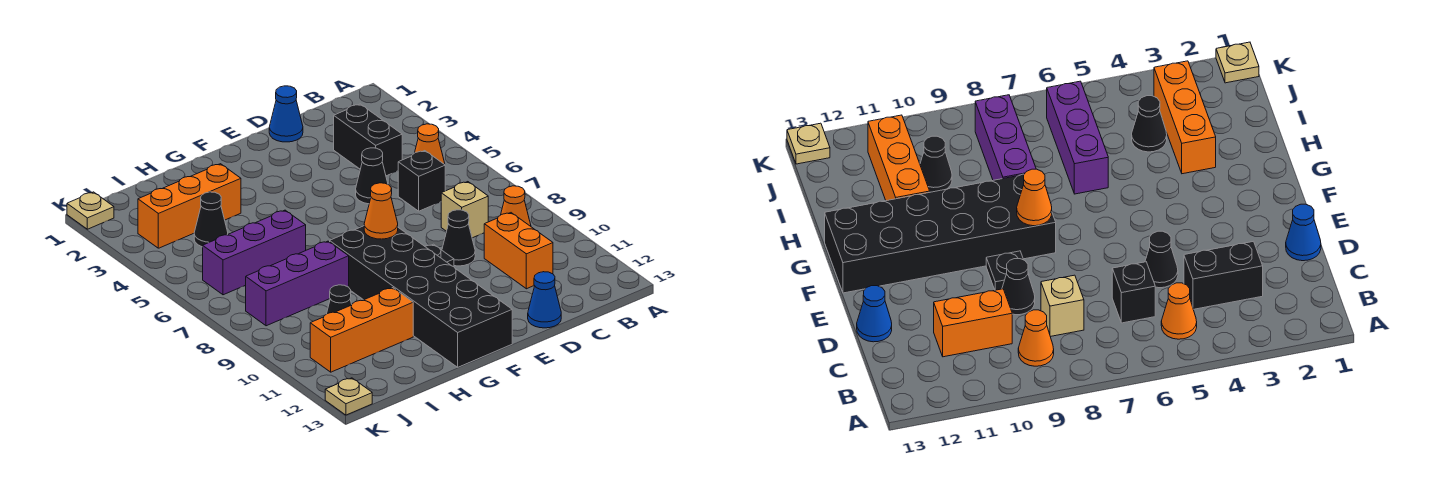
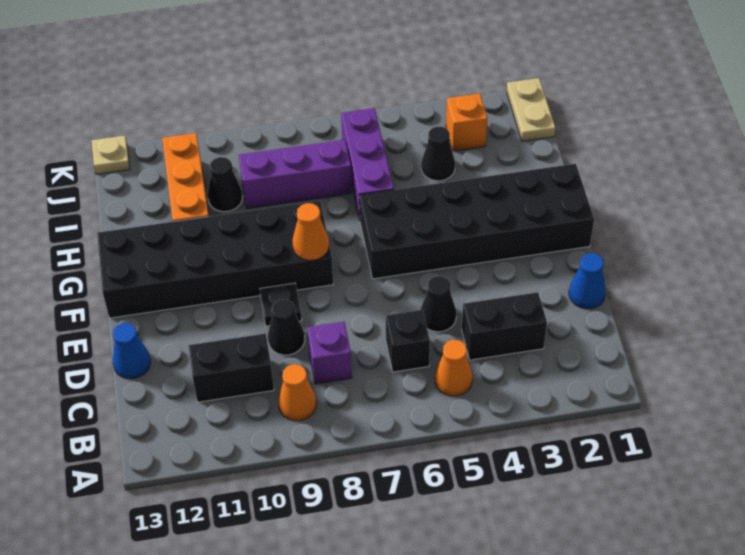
tan brick C8 level 1 -> purple brick C8 level 1
orange brick C10:C11 level 1 -> black brick C10:C11 level 1
none -> black brick F1:G6 level 1
orange brick H3:J3 level 1 -> orange brick J3 level 1
purple brick H8:J8 level 1 -> purple brick I7:I9 level 1
tan plate K1 level 1 -> tan plate J1:K1 level 1

